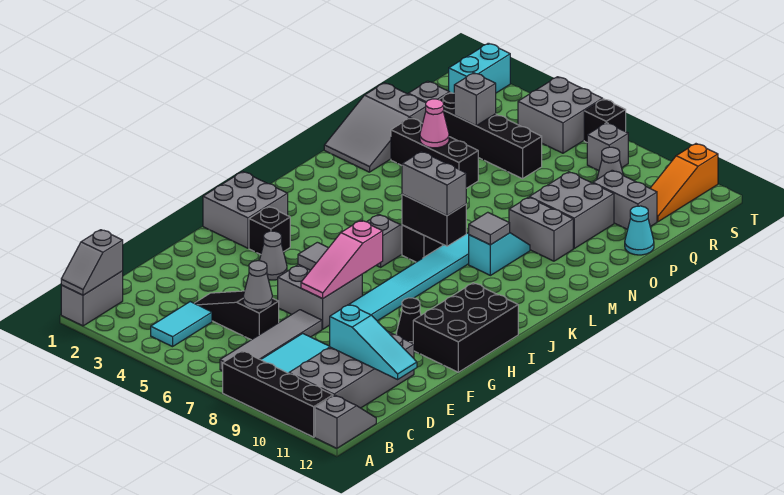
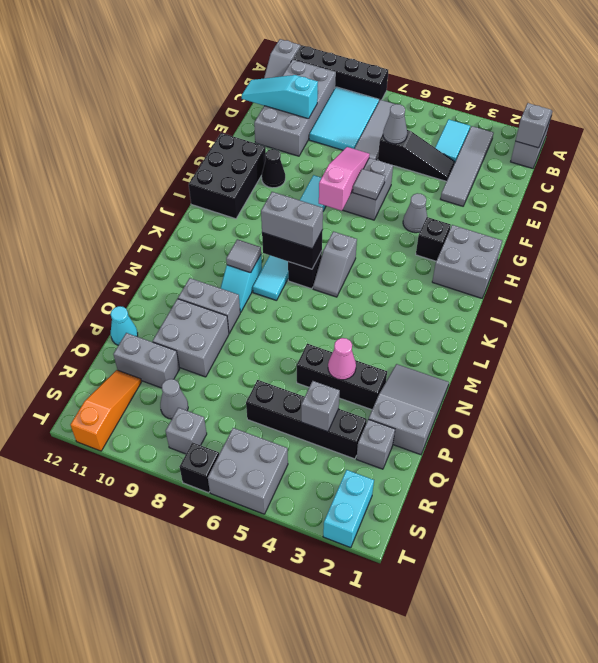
none -> grey tile B3:E3 level 1

